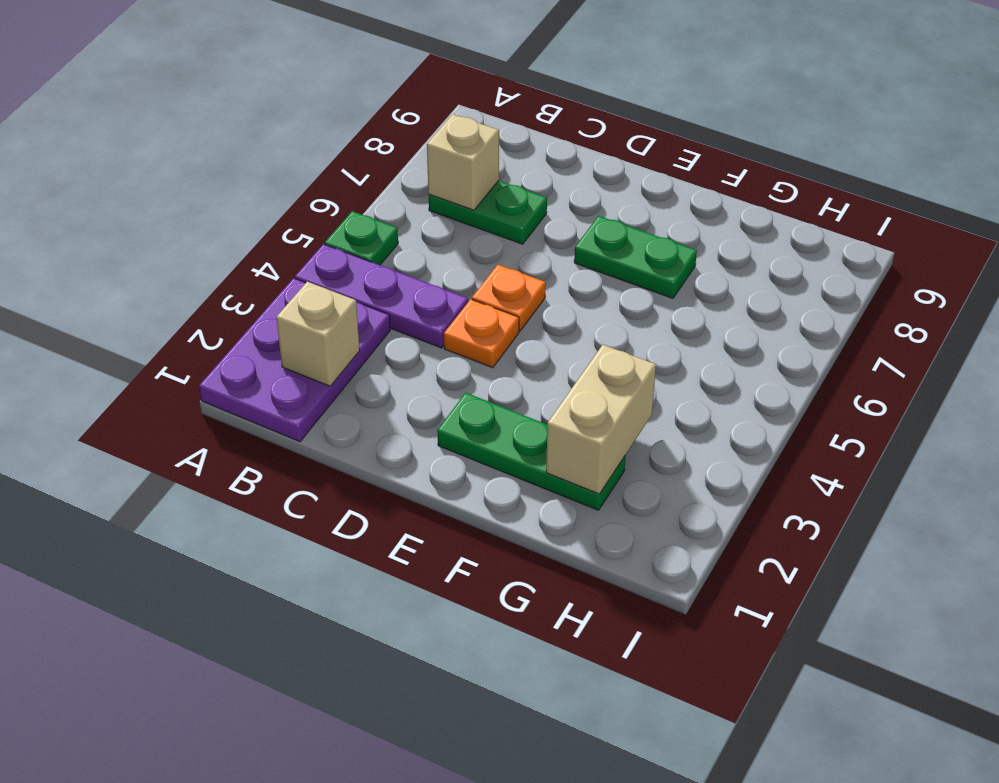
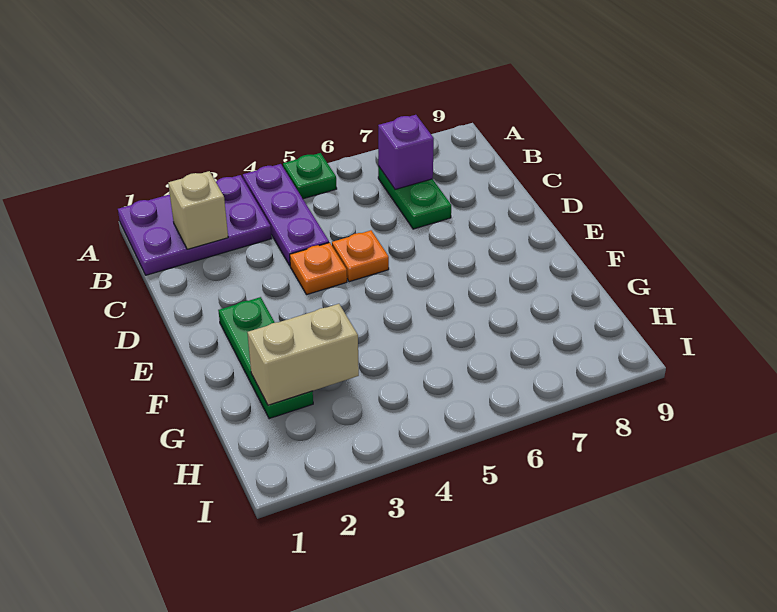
tan brick B7 level 2 -> purple brick B7 level 2
green plate E7:F7 level 1 -> none

